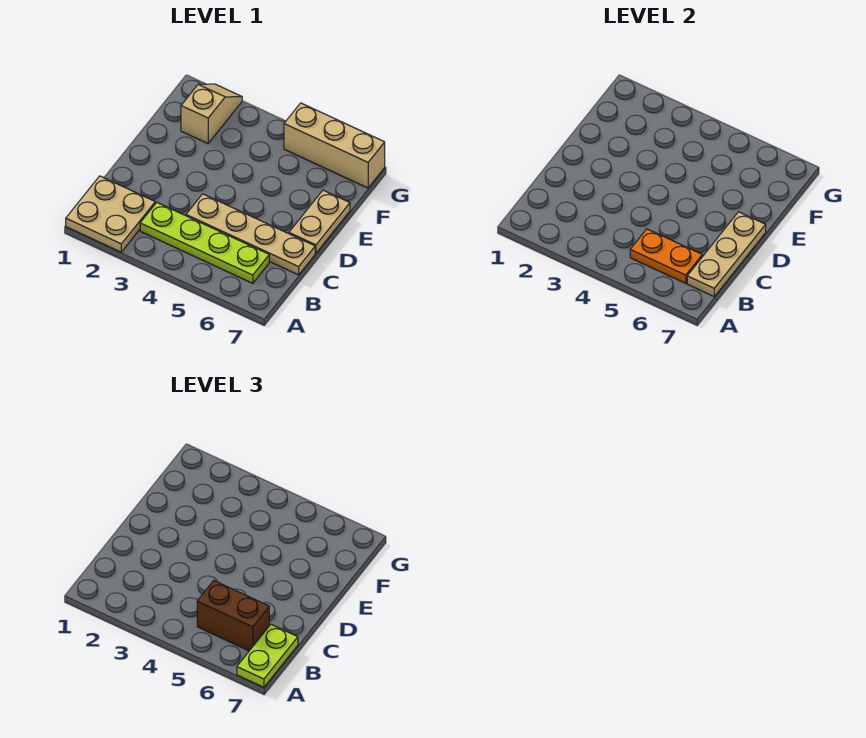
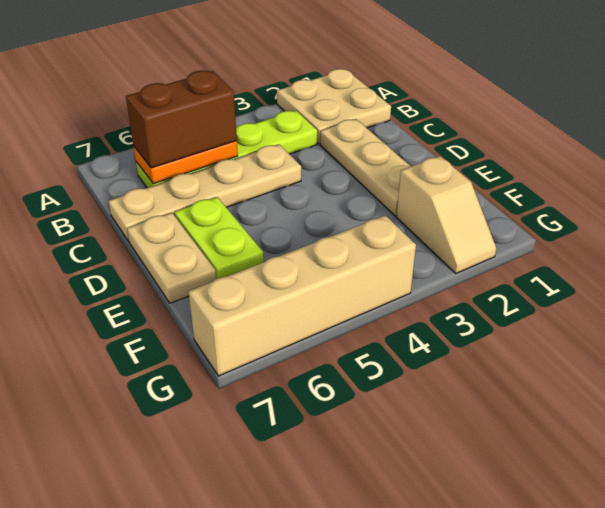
lime plate A7:B7 level 3 -> lime plate D6:E6 level 1
tan plate B7:D7 level 2 -> tan plate C2:E2 level 1
tan brick G5:G7 level 1 -> tan brick G4:G7 level 1

